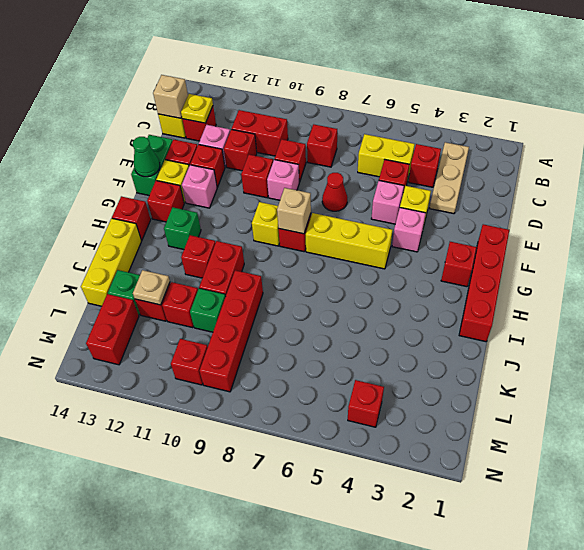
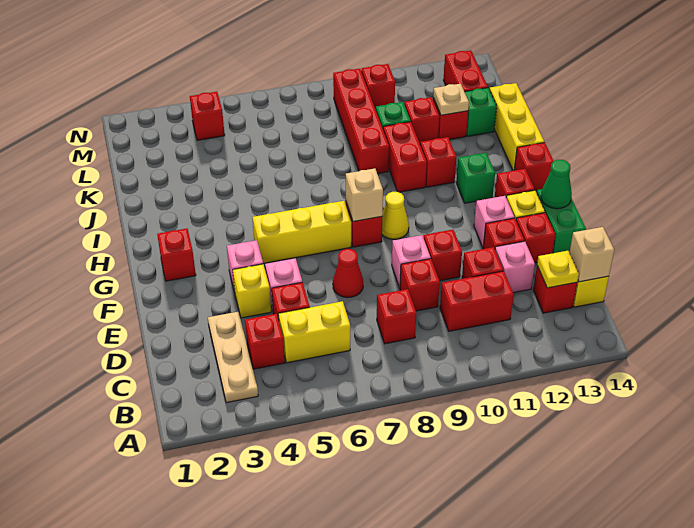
red brick F1:I1 level 1 -> none
yellow brick G9 level 1 -> yellow cone G9 level 1

